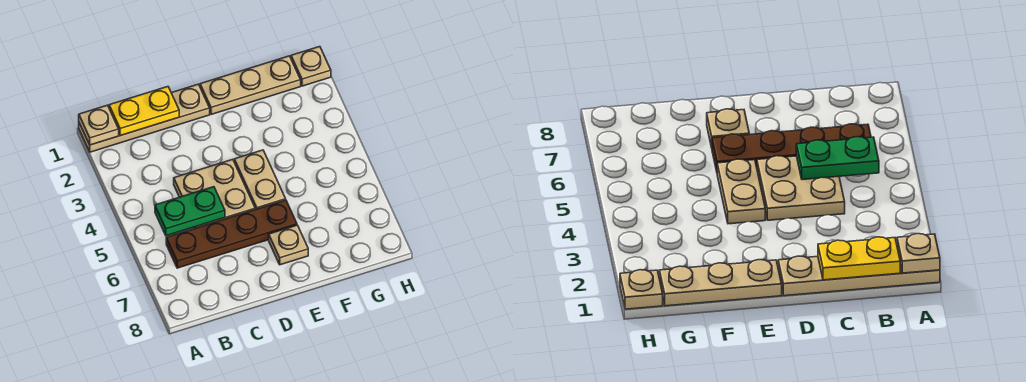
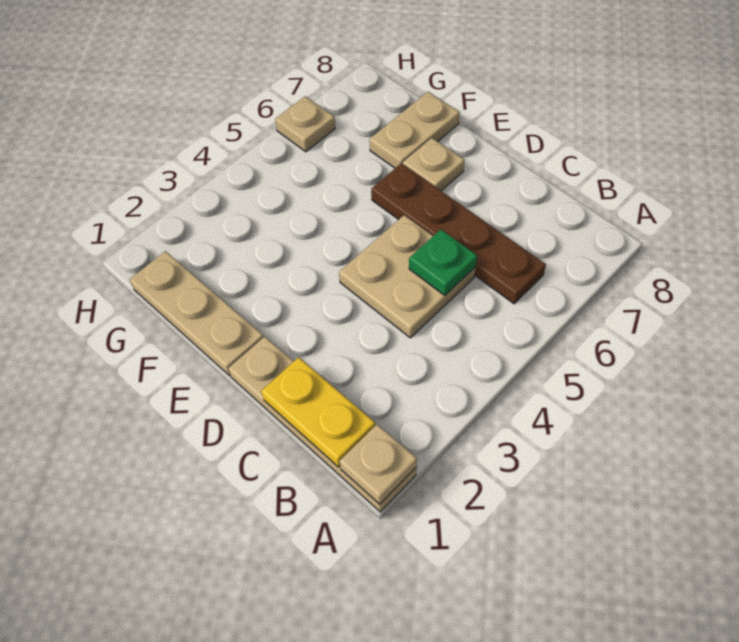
green plate B5:C5 level 2 -> green plate C5 level 2
tan plate E4:E5 level 1 -> tan plate F7:F8 level 1
tan plate H1 level 1 -> tan plate H6 level 1

